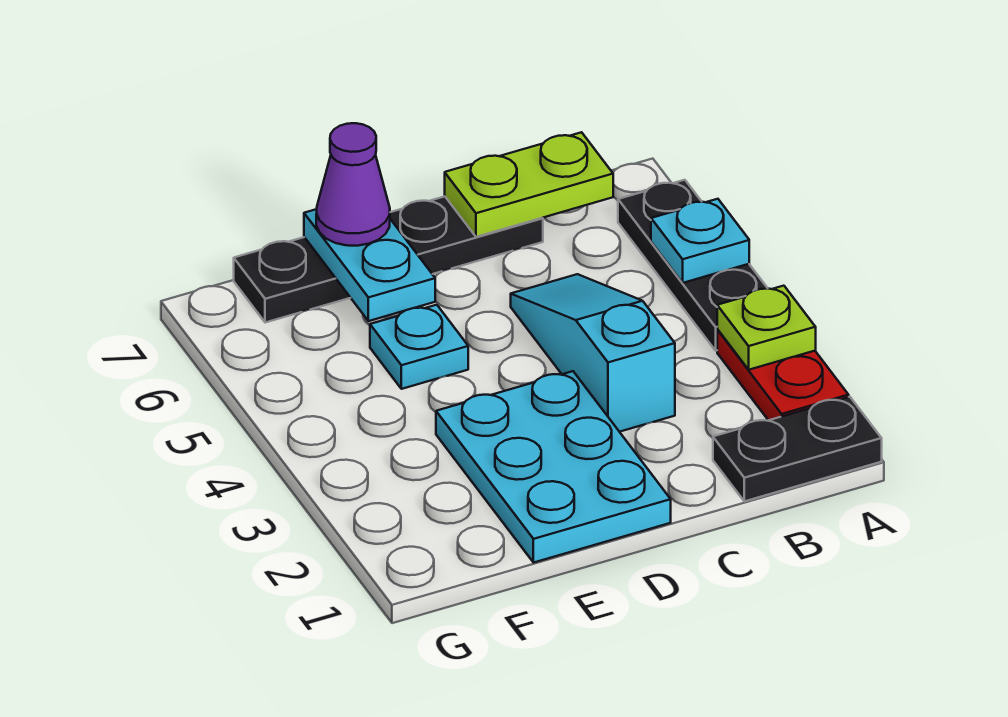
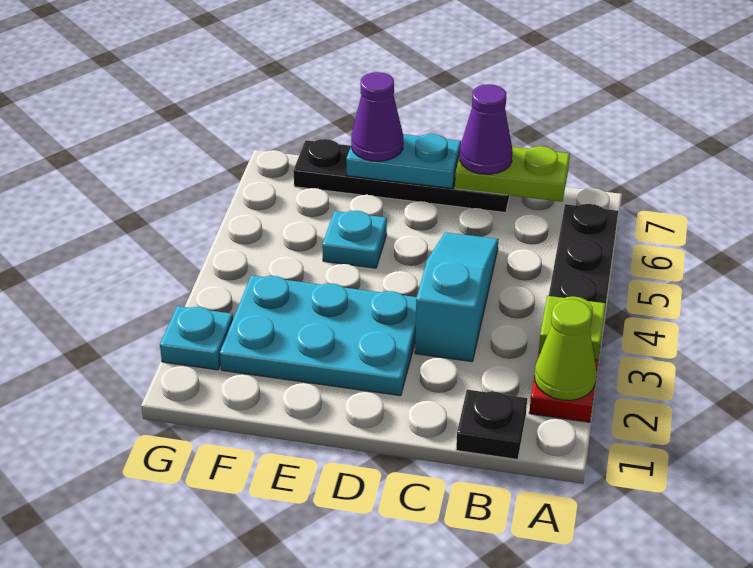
black plate A1:B1 level 1 -> black plate B1 level 1
none -> lime cone A2 level 2
cyan plate A5 level 2 -> cyan plate G2 level 1
none -> purple cone C7 level 3
cyan plate D1:E3 level 1 -> cyan plate D2:F3 level 1
cyan plate E6:E7 level 2 -> cyan plate D7:E7 level 2

